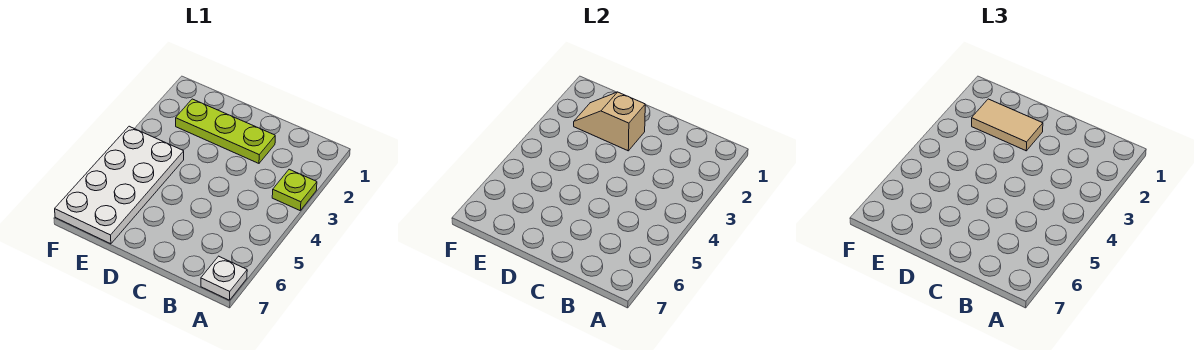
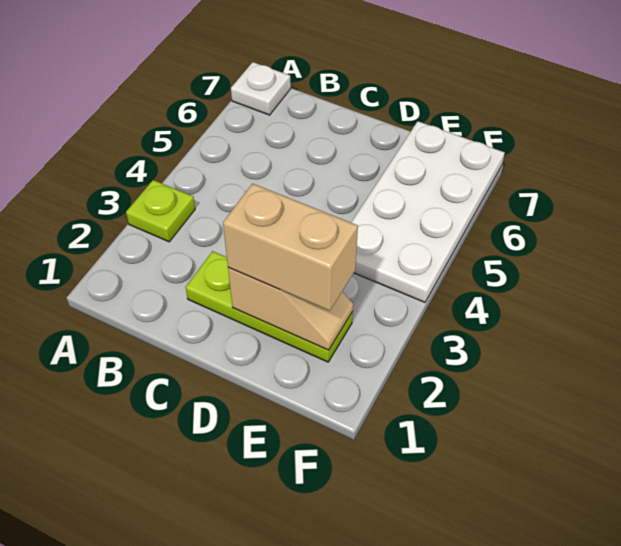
tan tile D2:E2 level 3 -> tan brick D2:E2 level 3

